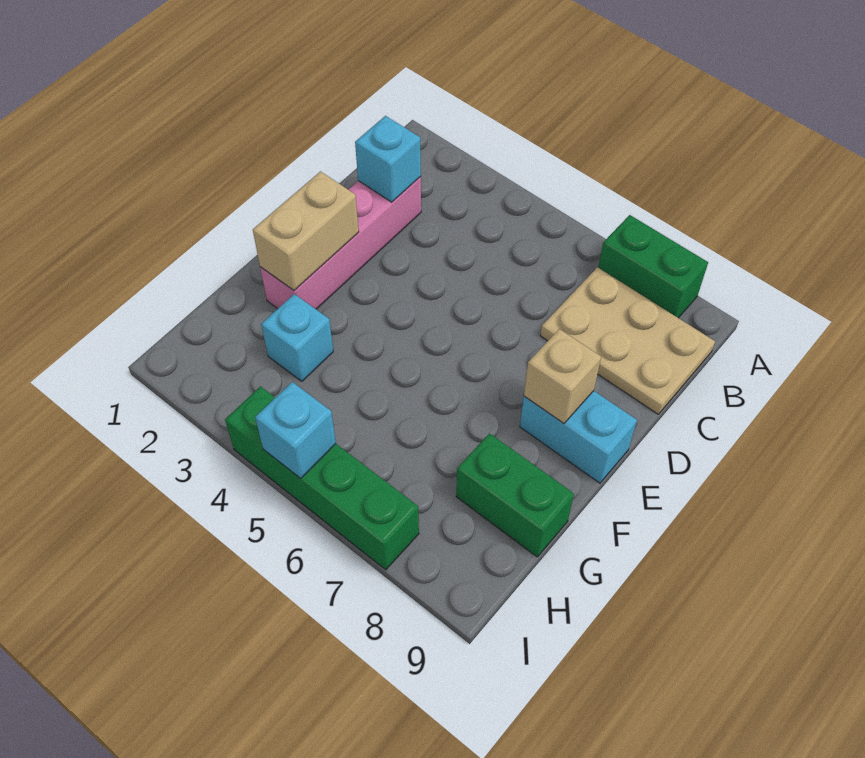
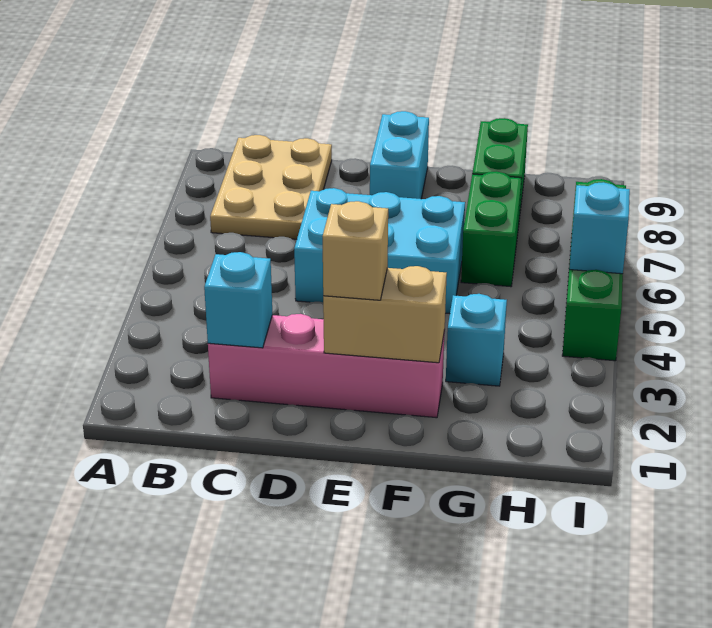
green brick A7:A8 level 1 -> green brick G6:G7 level 1
none -> cyan brick D5:F6 level 1
tan brick E8 level 2 -> tan brick E2 level 3

